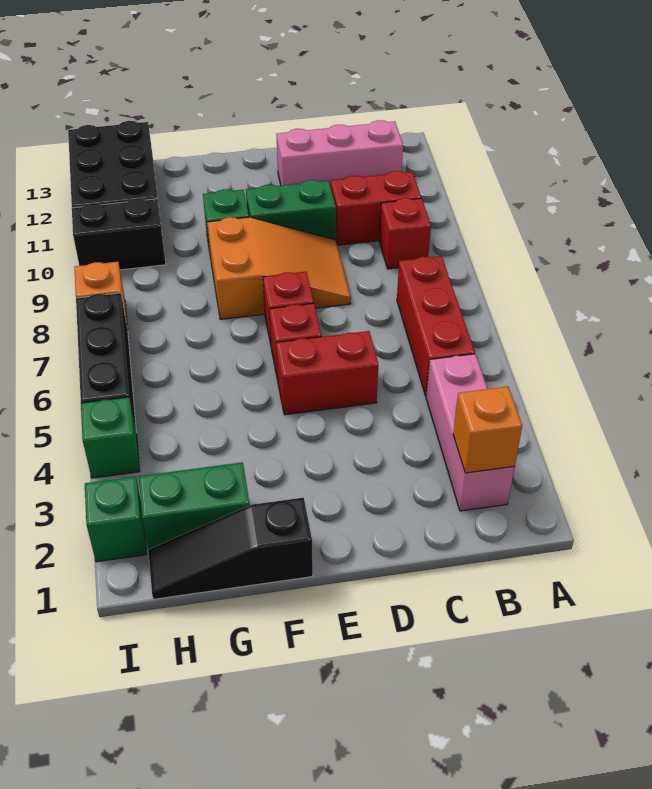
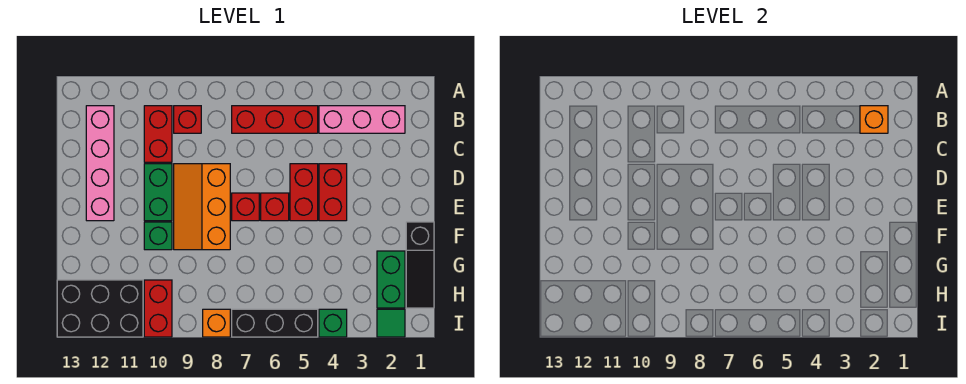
pink brick B12:D12 level 1 -> pink brick B12:E12 level 1
none -> red brick D4:E4 level 1
orange slope D8:F9 level 1 top F -> orange slope D8:F9 level 1 top 8
black brick H10:I10 level 1 -> red brick H10:I10 level 1
green brick I2 level 1 -> green tile I2 level 1

